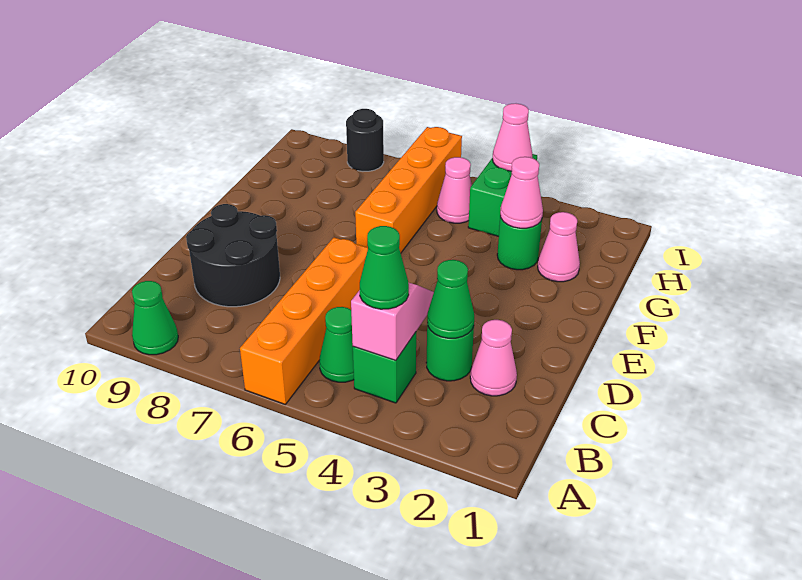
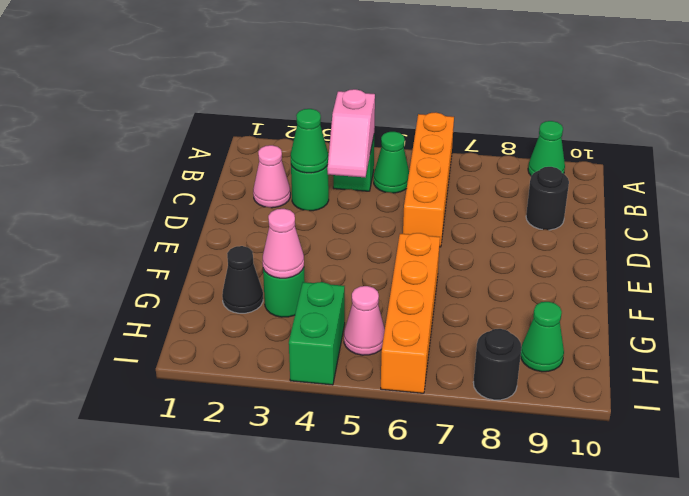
green cone B4 level 3 -> green cone H9 level 1
black round brick C8:D9 level 1 -> black round brick C9 level 1
pink cone G2 level 1 -> black cone G2 level 1
pink cone I4 level 2 -> none

